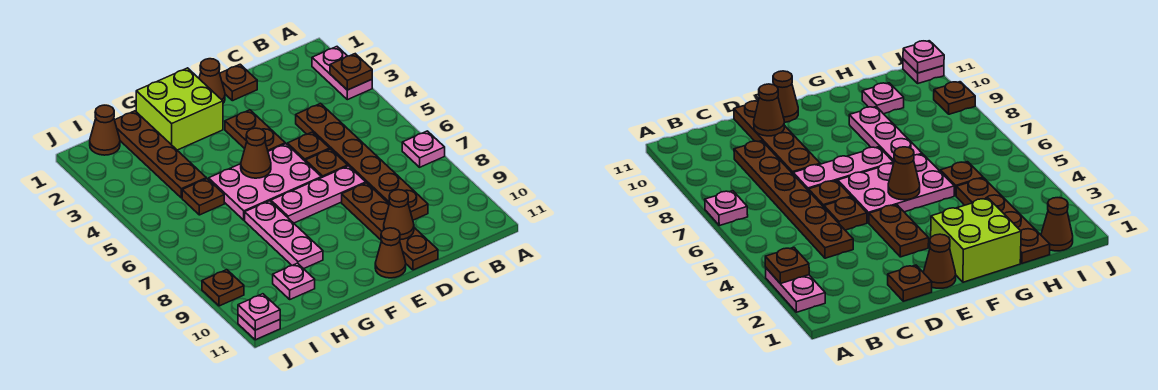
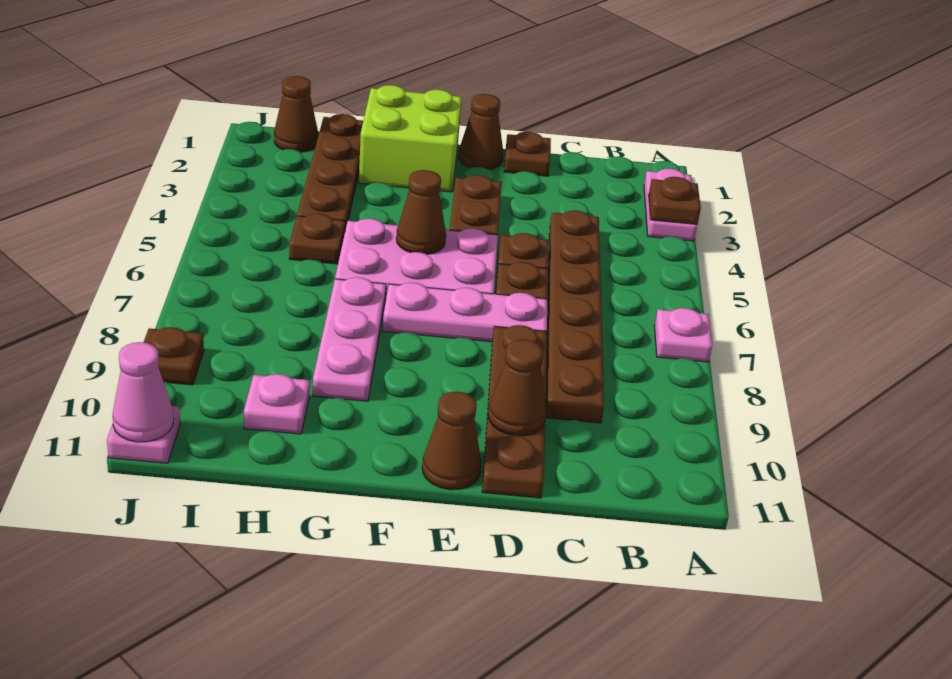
pink plate J11 level 2 -> pink cone J11 level 2

